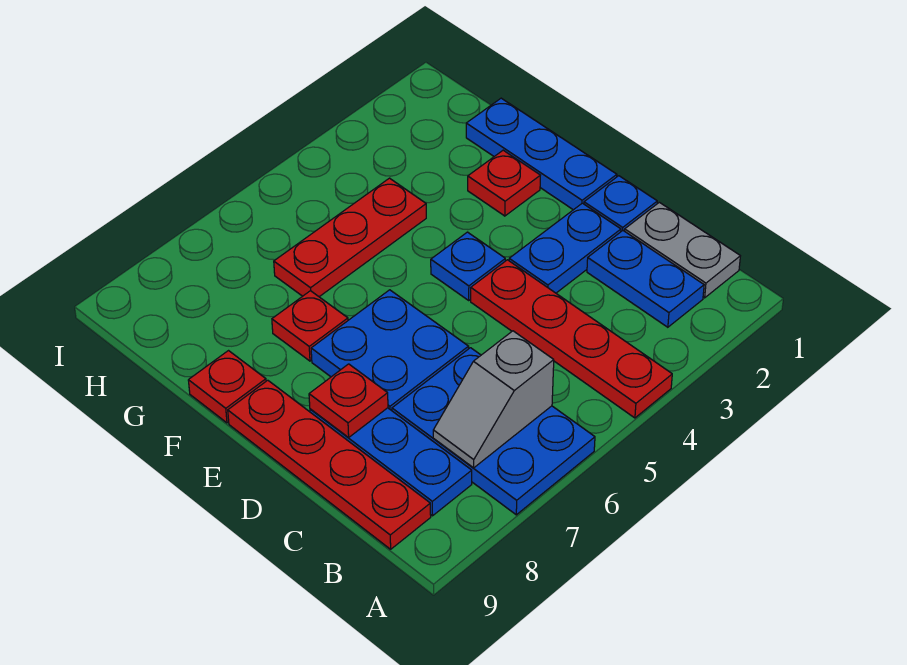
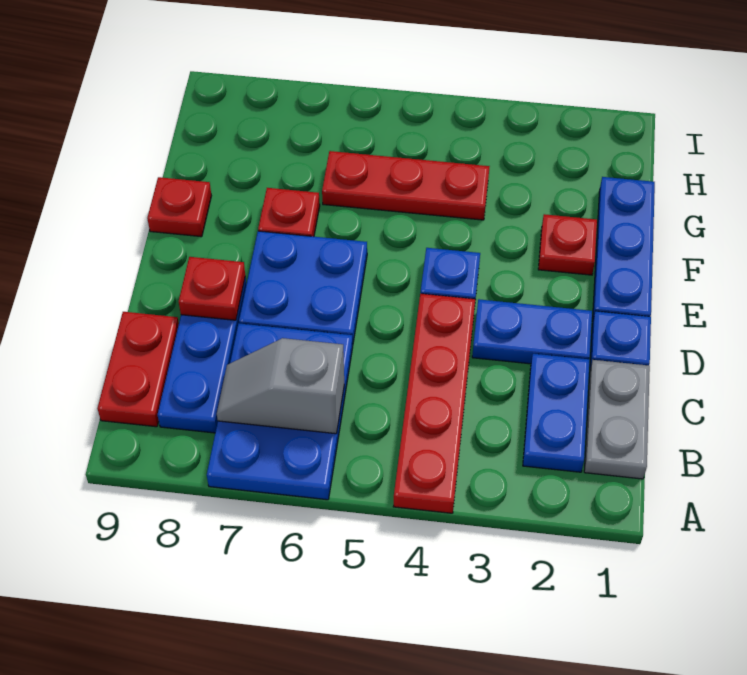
red plate B9:E9 level 1 -> red plate B9:C9 level 1

